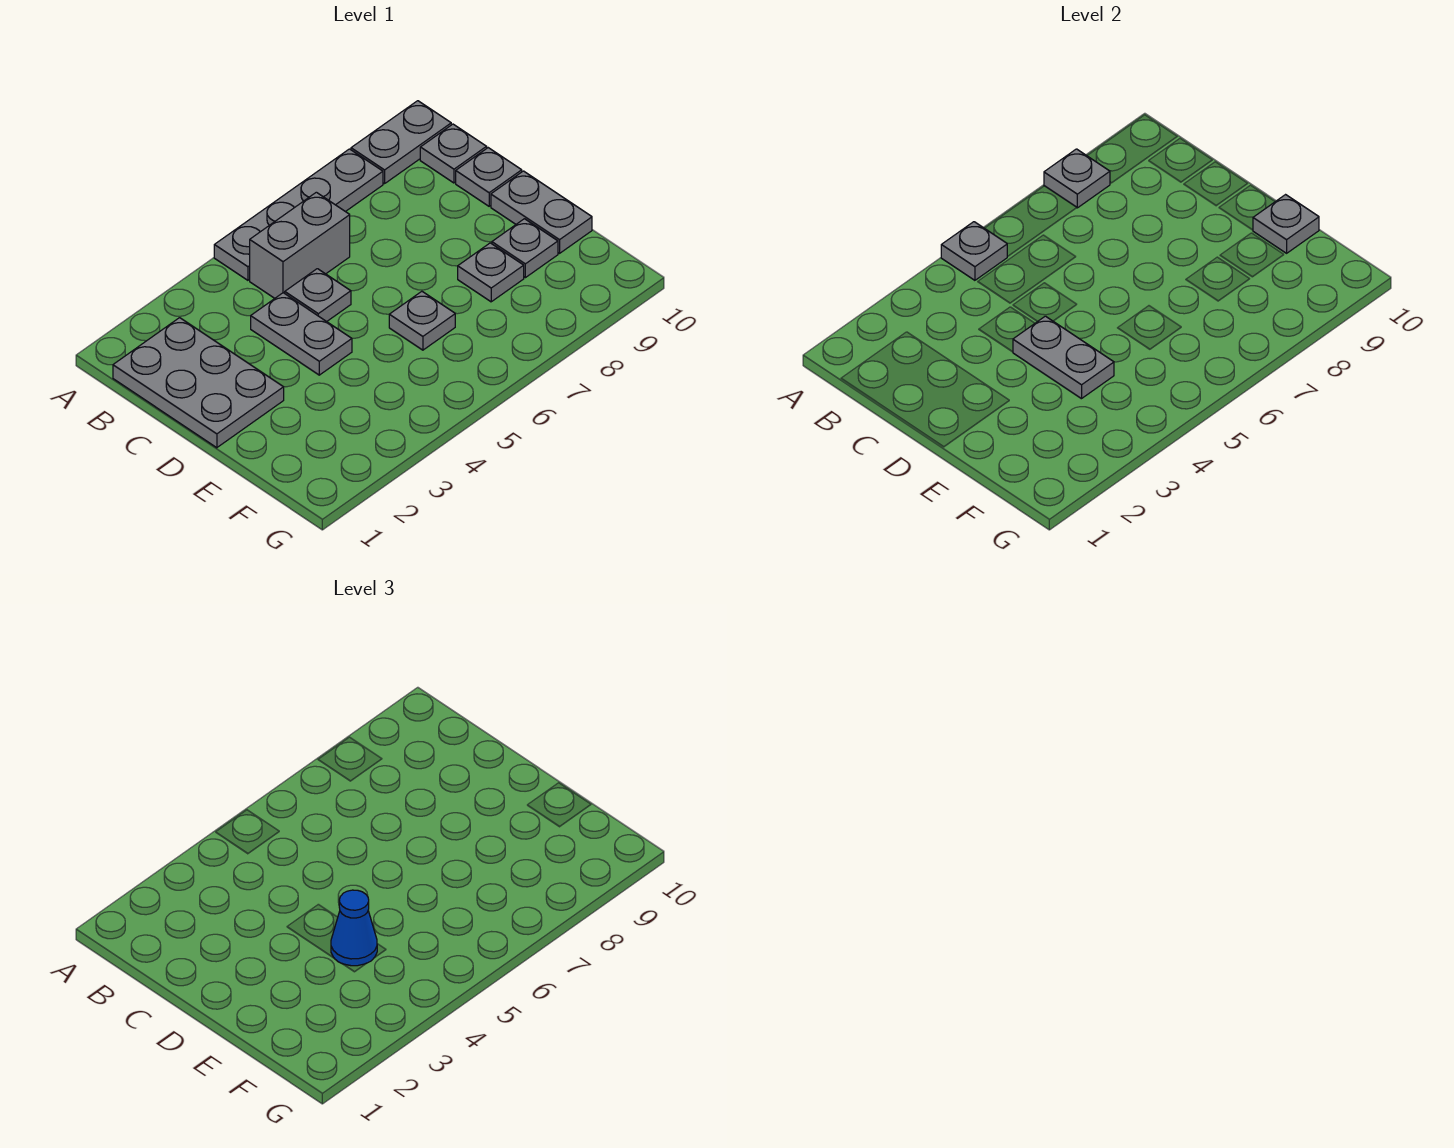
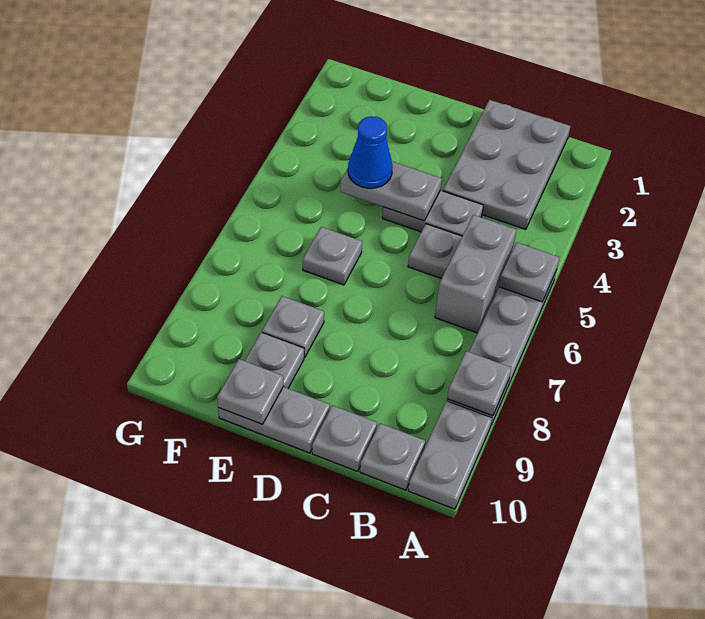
grey plate B1:D2 level 1 -> grey plate B1:C3 level 1

